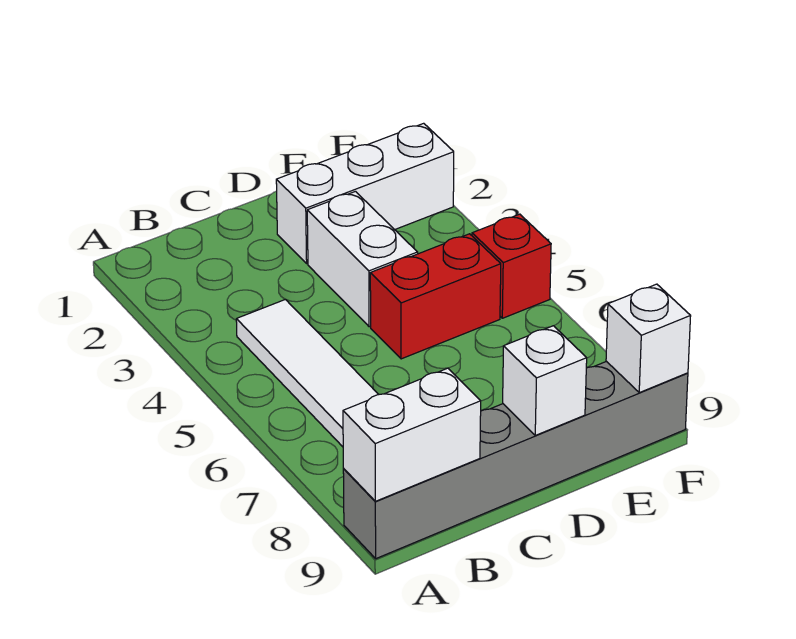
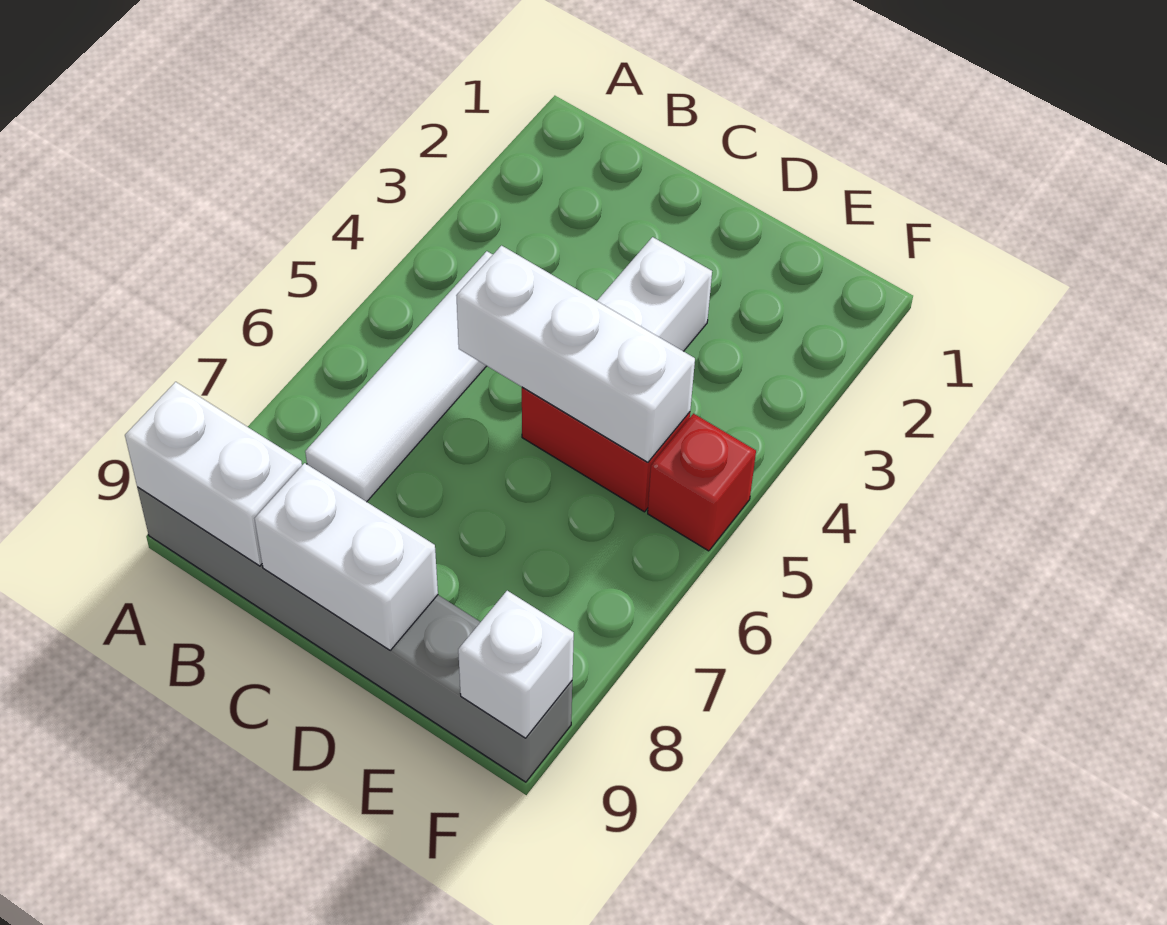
white brick D2:F2 level 1 -> white brick C5:E5 level 2
white brick D9 level 2 -> white brick C9:D9 level 2

